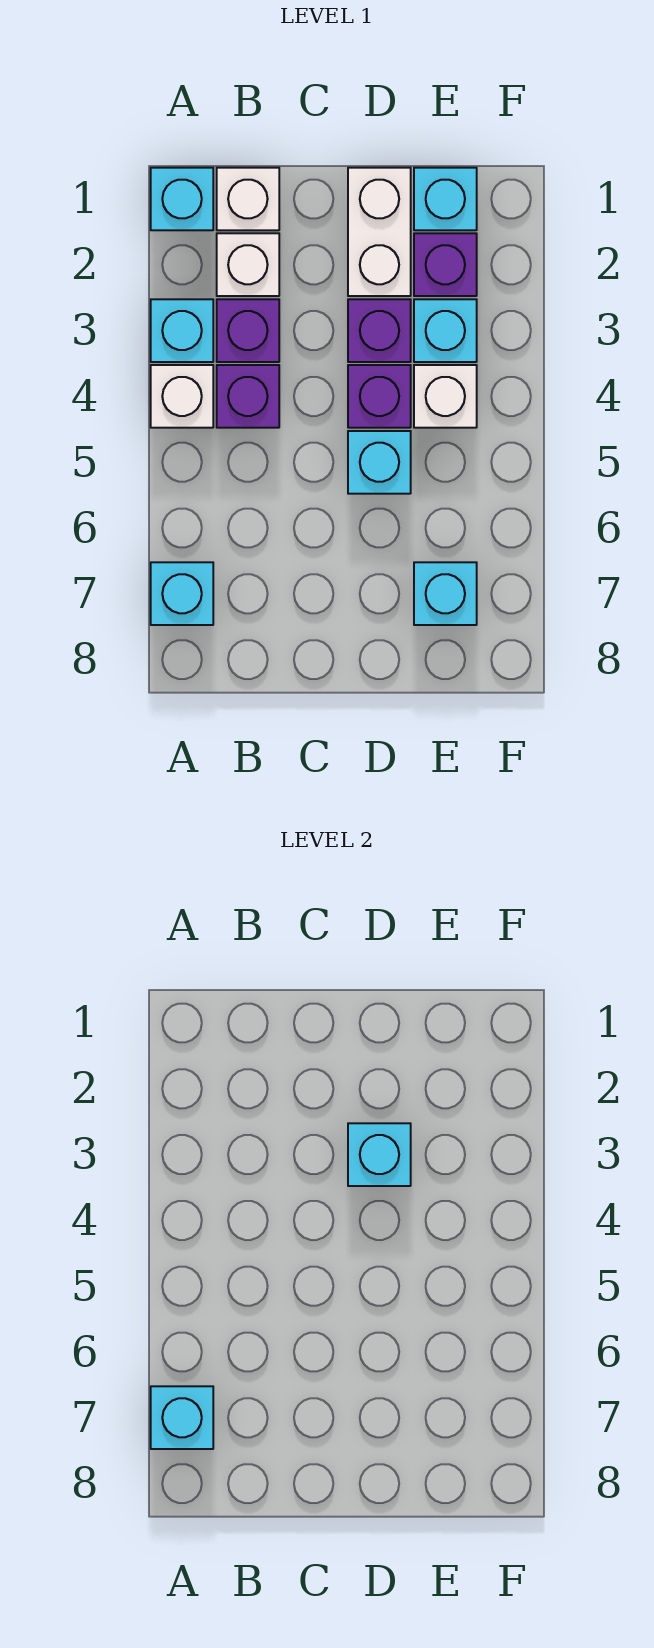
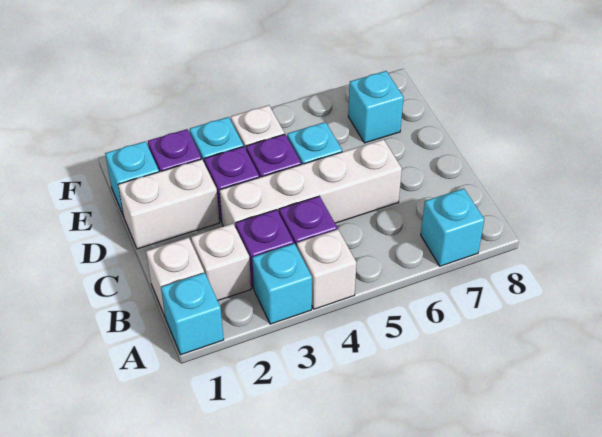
cyan brick A7 level 2 -> none
none -> white brick C3:C6 level 1
cyan brick D3 level 2 -> none

